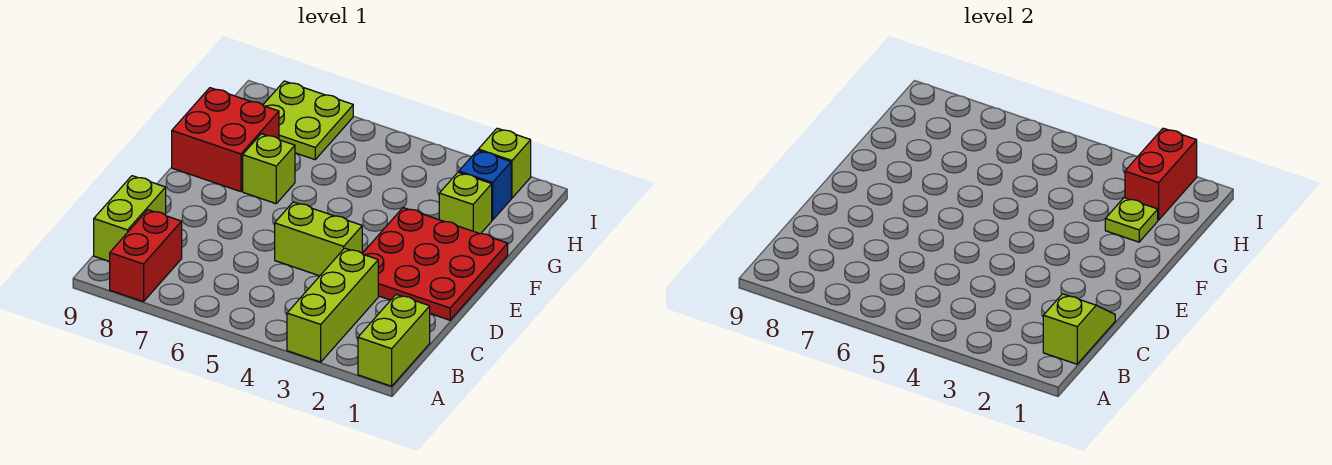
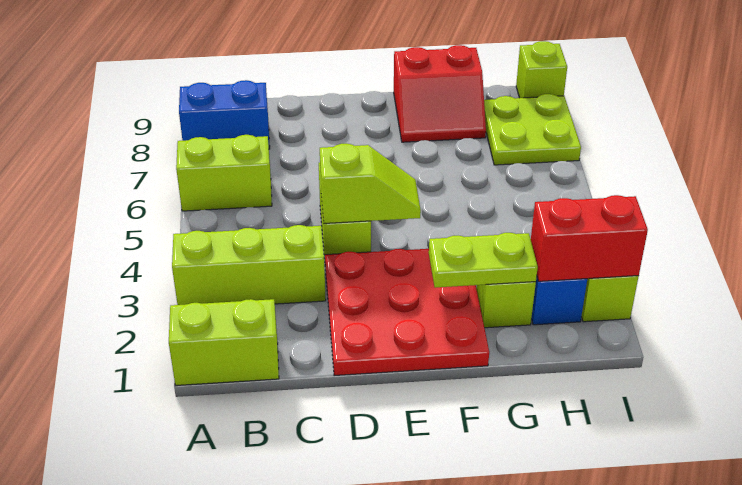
red brick A8:B8 level 1 -> blue brick A8:B8 level 1
lime slope B1:C1 level 2 top B -> lime slope D4:E4 level 2 top D
lime brick B9:C9 level 1 -> lime brick A6:B6 level 1
lime brick F7 level 1 -> lime brick I9 level 1
red brick F8:G9 level 1 -> red slope F8:G9 level 1 top 9
lime plate G2 level 2 -> lime plate F2:G2 level 2

